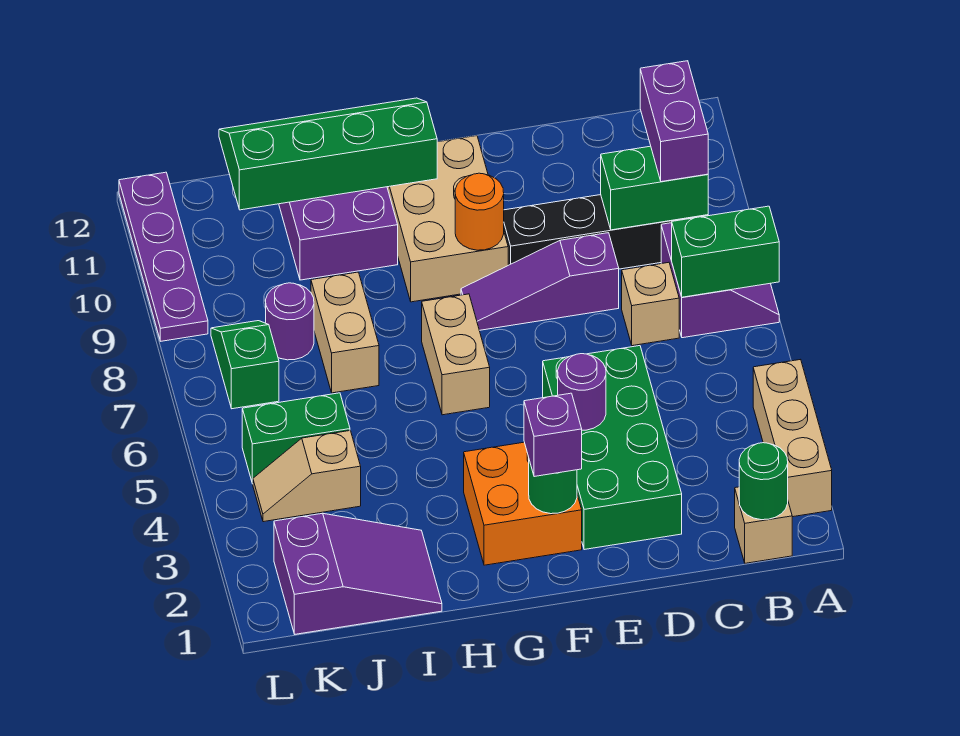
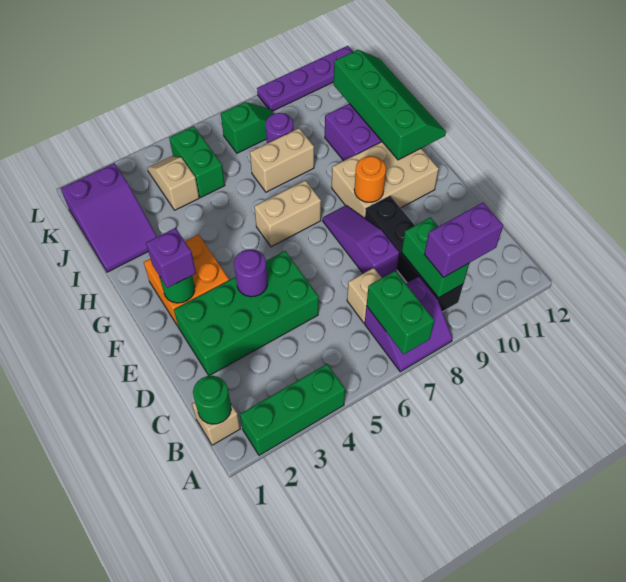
tan brick A2:A4 level 1 -> green brick A2:A4 level 1

